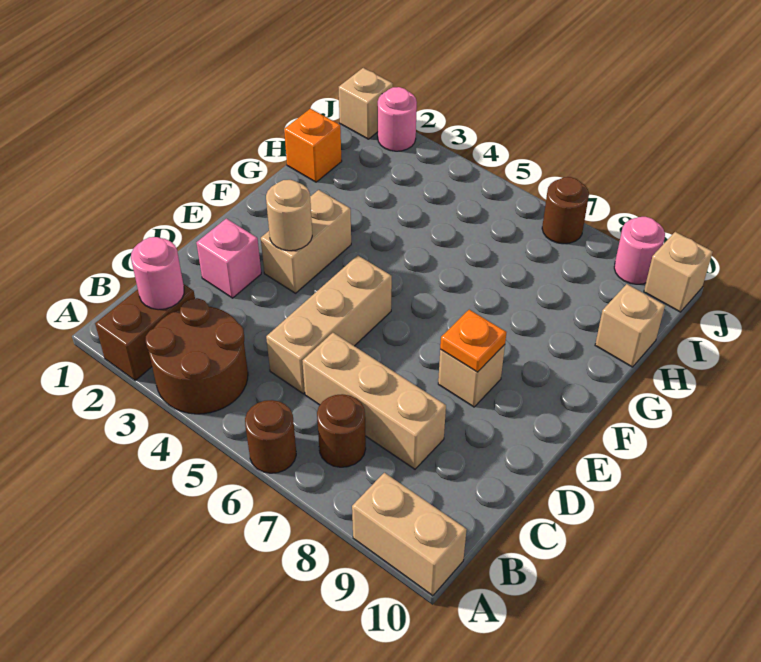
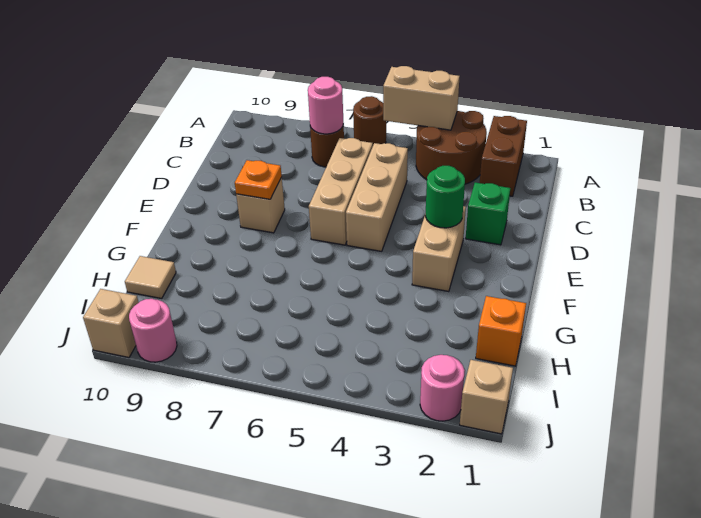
tan brick A9:A10 level 1 -> tan brick A4:A5 level 2
pink round brick B2 level 2 -> pink round brick B7 level 2
tan brick C6:C8 level 1 -> tan brick C6:E6 level 1
pink brick D2 level 1 -> green brick D2 level 1
tan round brick E3 level 2 -> green round brick E3 level 2
tan brick H10 level 1 -> tan tile H10 level 1
brown round brick J7 level 1 -> none

